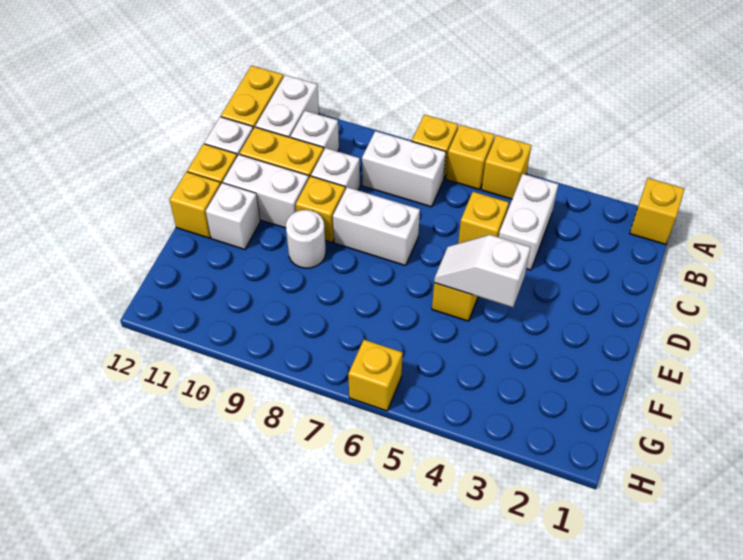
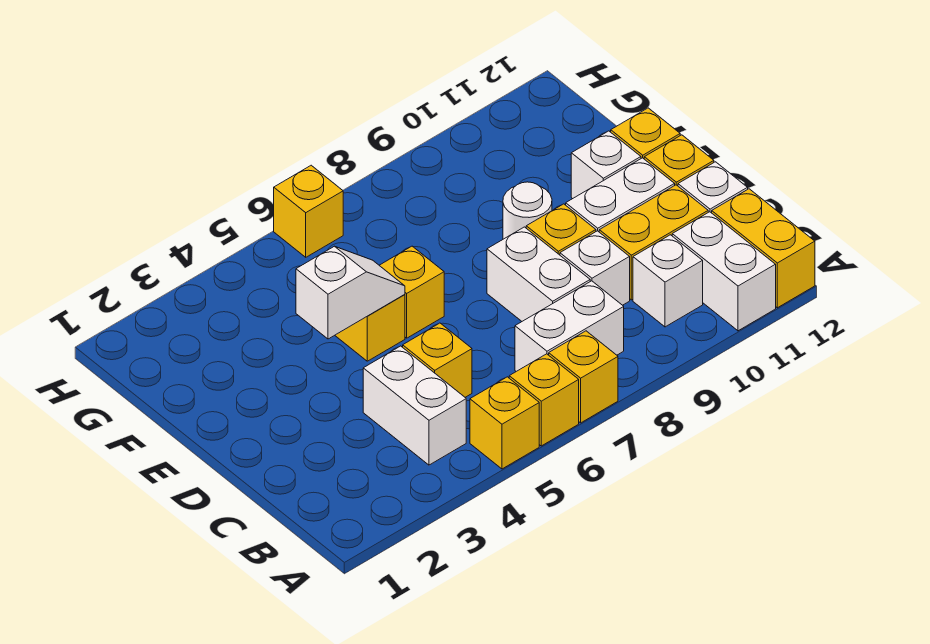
yellow brick A1 level 1 -> yellow brick E6 level 1
white brick D7:D8 level 1 -> white brick C8:D8 level 1

